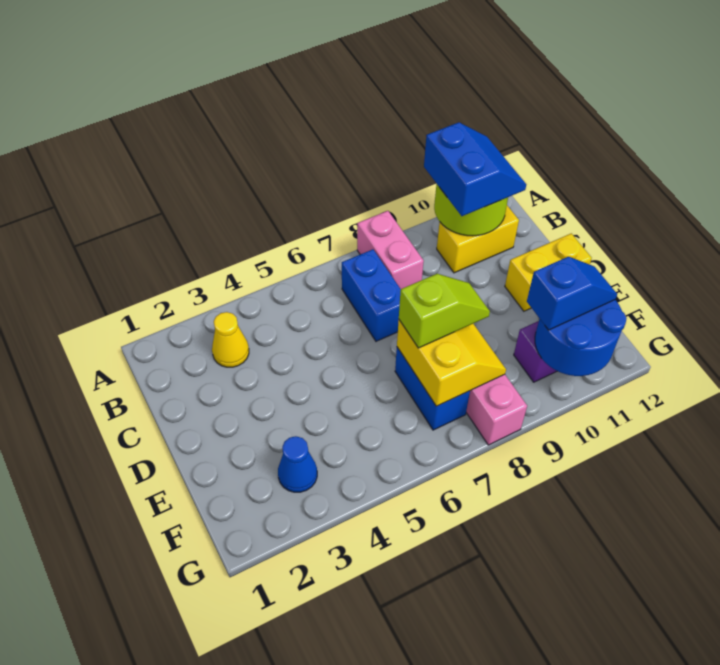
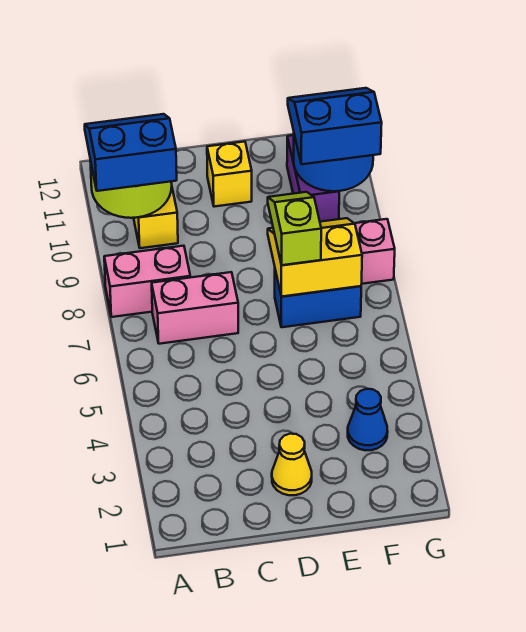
yellow cone B3 level 1 -> yellow cone D2 level 1
blue brick B7:C7 level 1 -> pink brick B7:C7 level 1
yellow brick D11:D12 level 1 -> yellow brick D11 level 1
blue slope F10:F11 level 3 top 10 -> blue slope F10:G11 level 3 top 10

